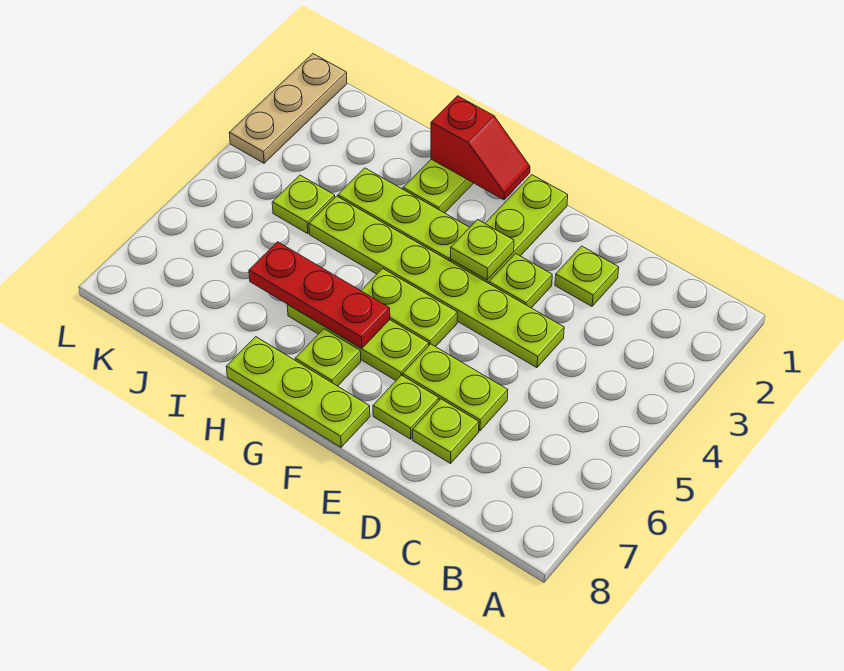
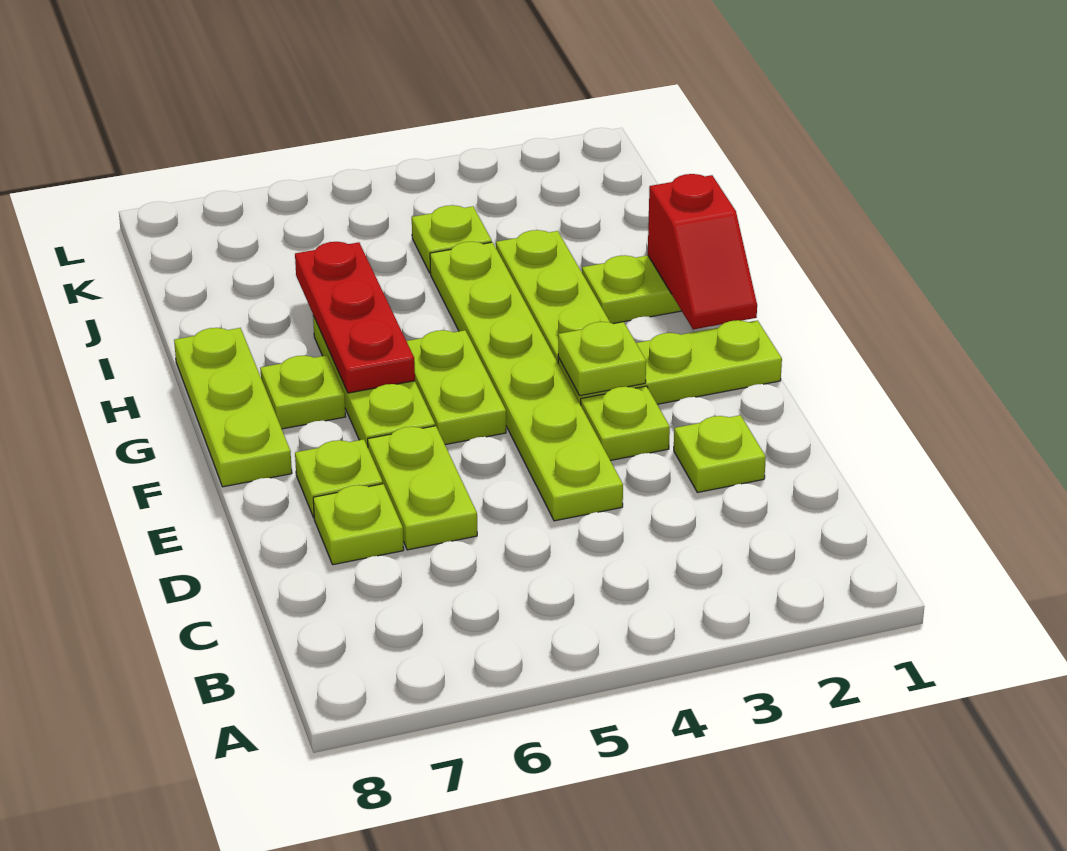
tan plate L1:L3 level 1 -> none

